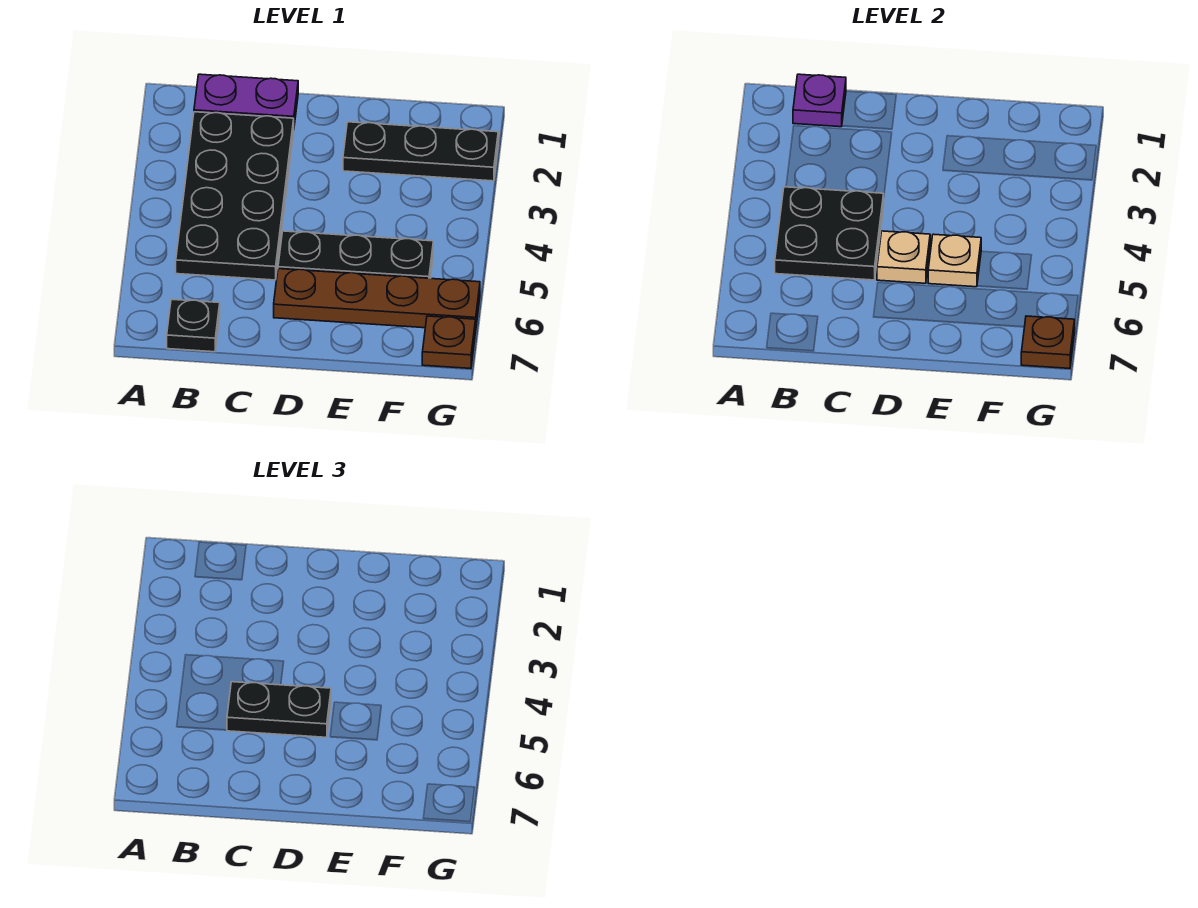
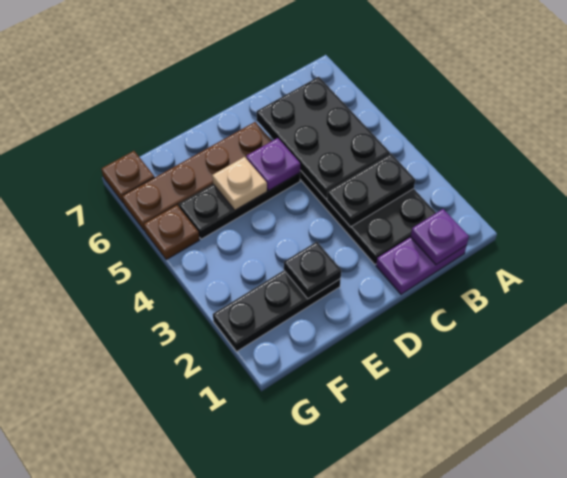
black plate B4:C5 level 2 -> black plate B4:C6 level 2
black plate B7 level 1 -> black plate E2 level 2
black plate C5:D5 level 3 -> black plate B3:C3 level 2
tan plate D5 level 2 -> purple plate D5 level 2
brown plate G7 level 2 -> brown plate G5 level 1

